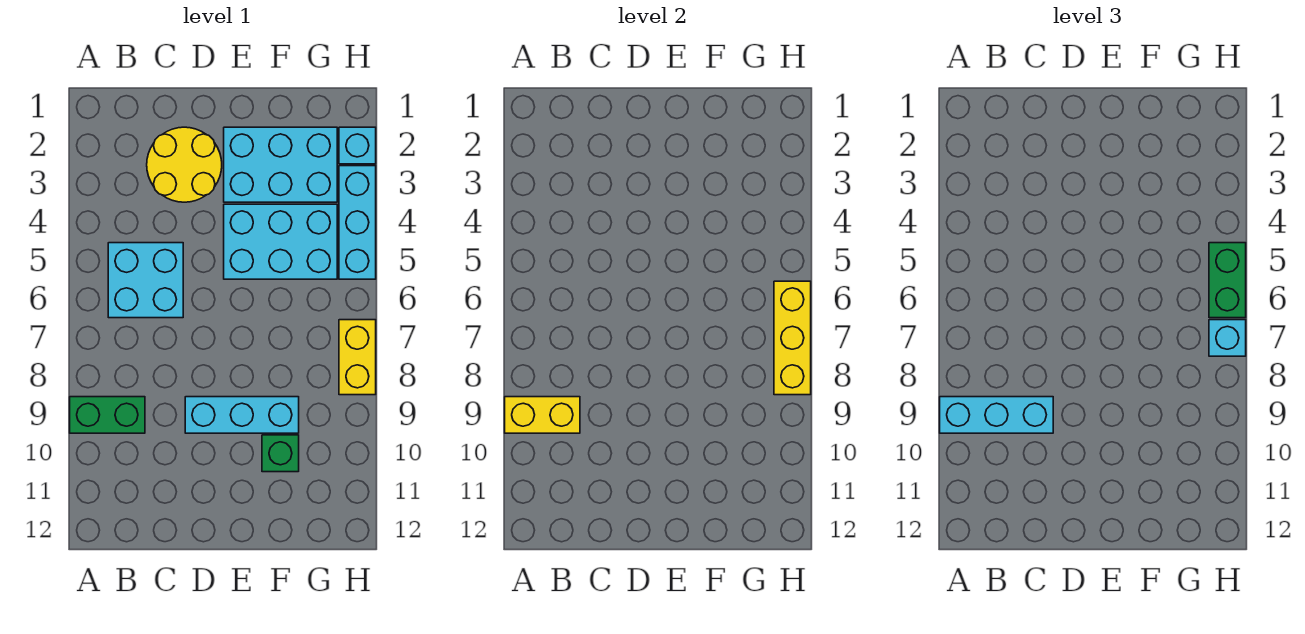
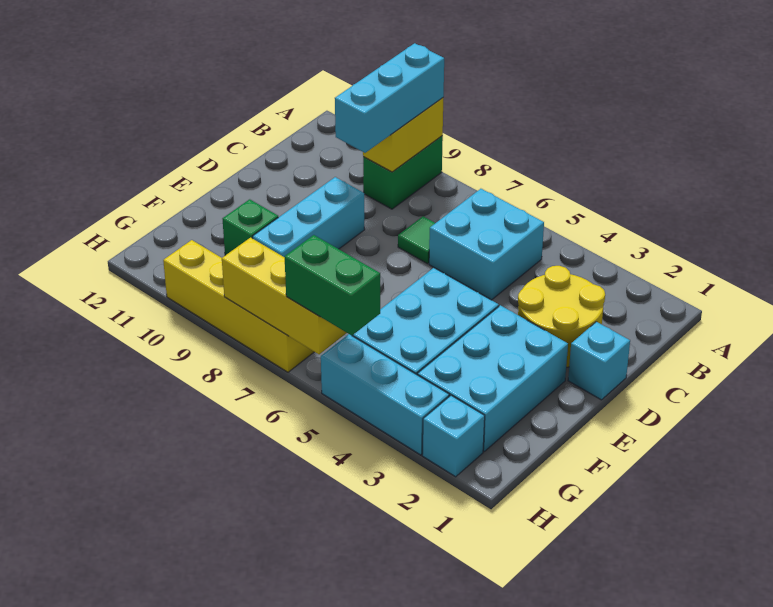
none -> green tile C7 level 1
yellow brick H7:H8 level 1 -> yellow brick H7:H10 level 1
cyan brick H7 level 3 -> cyan brick D1 level 1

